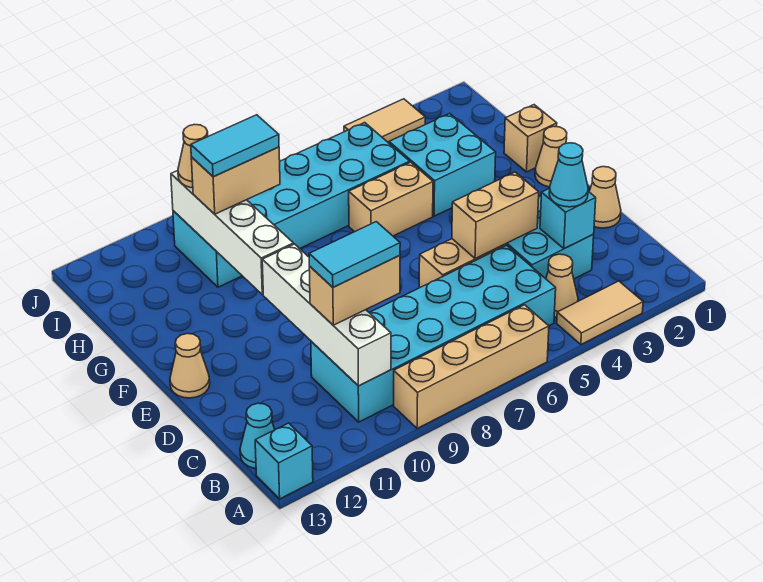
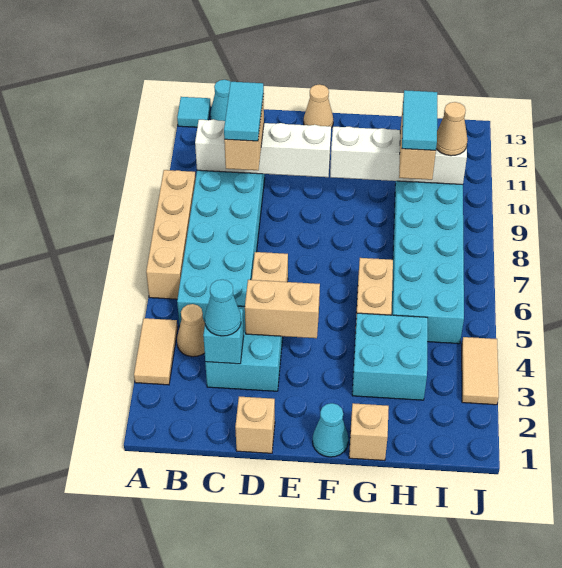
cyan brick A13 level 1 -> cyan tile A13 level 1
tan cone D1 level 1 -> tan brick D1 level 1
tan brick D4:D5 level 2 -> tan brick D4:E4 level 2
tan cone F1 level 1 -> cyan cone F1 level 1

